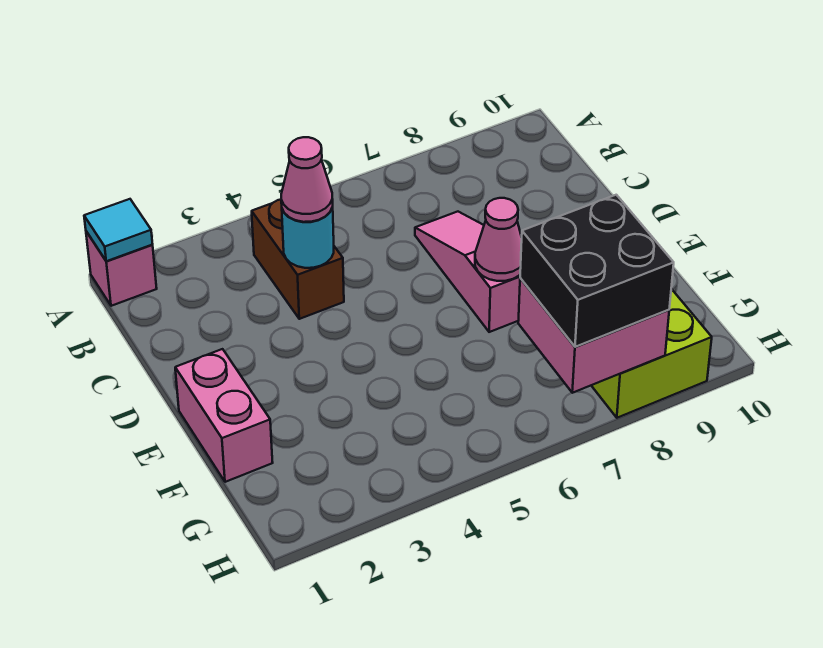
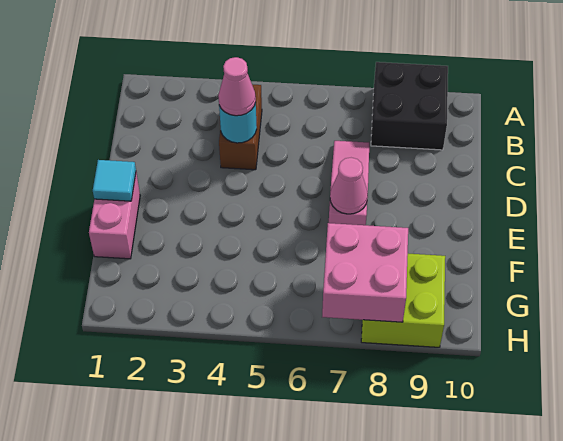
pink brick A1 level 1 -> none
cyan tile A1 level 2 -> cyan tile E1 level 2
black brick G7:H8 level 3 -> black brick A8:B9 level 1

